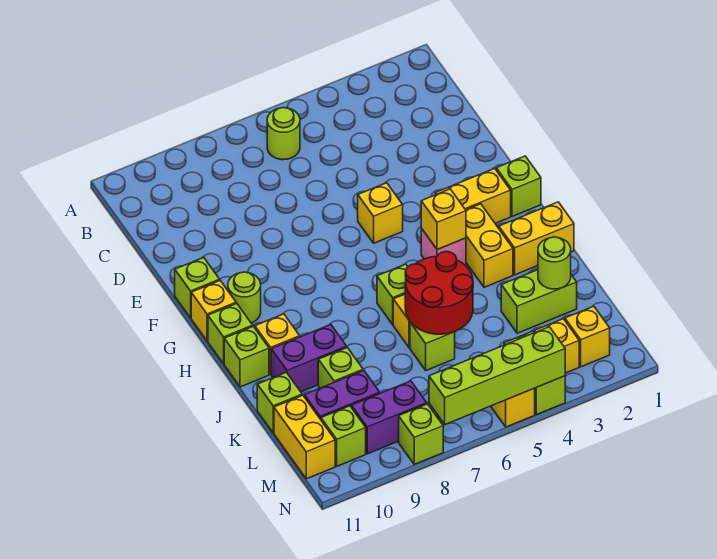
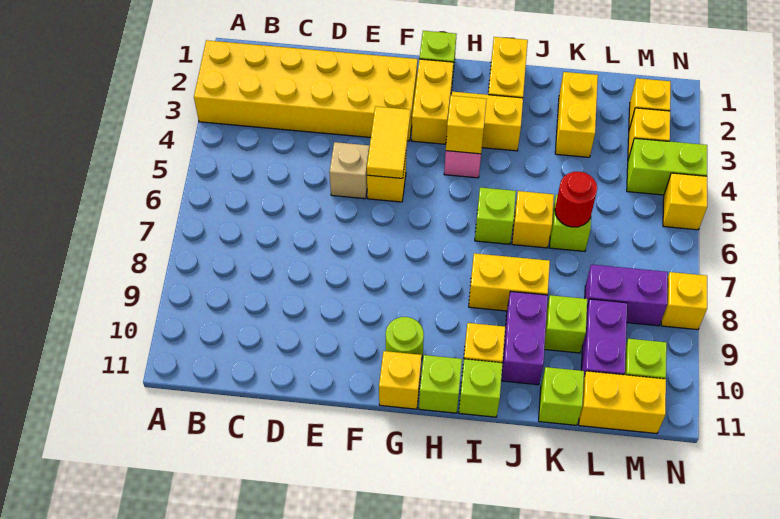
none -> yellow brick A2:F3 level 1
lime round brick B6 level 1 -> none
none -> tan brick E5 level 1
none -> yellow tile F4:F5 level 2
lime brick F11 level 1 -> none
none -> yellow brick I8:J8 level 1
red round brick J5:K6 level 2 -> red round brick K6 level 2
lime brick K2:K3 level 1 -> yellow brick K2:K3 level 1
lime round brick K2 level 2 -> none
purple brick M8:M9 level 1 -> purple brick L8:M8 level 1
lime brick N4:N7 level 2 -> none
lime brick N8 level 1 -> yellow brick N8 level 1

